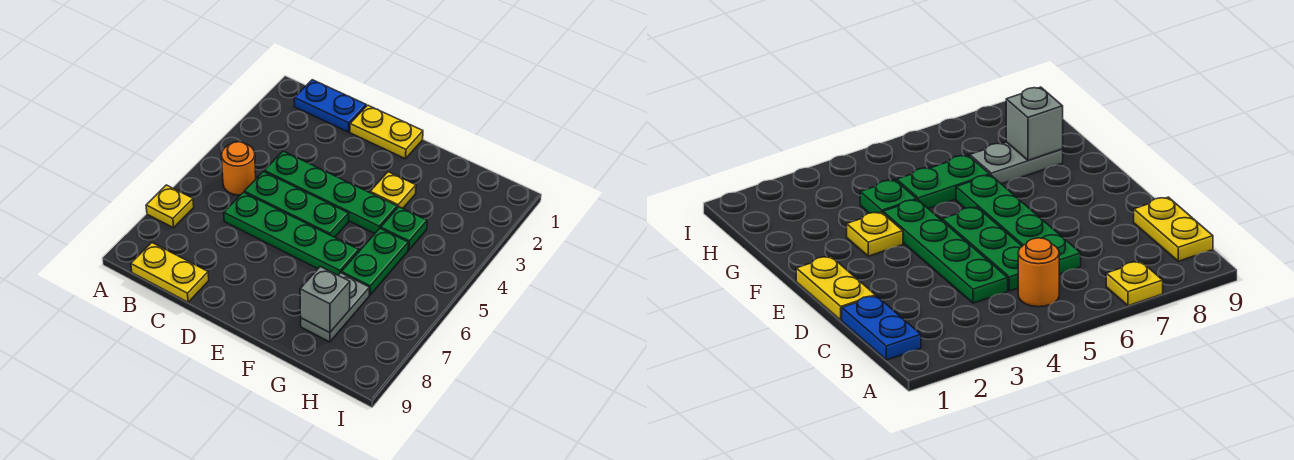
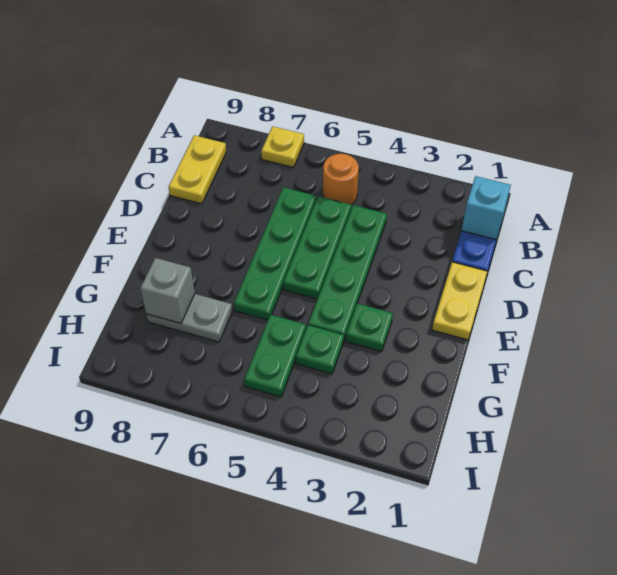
none -> cyan brick B1 level 2
yellow plate F3 level 1 -> green plate F3 level 1
green plate G5:G6 level 1 -> green plate G5:H5 level 1

